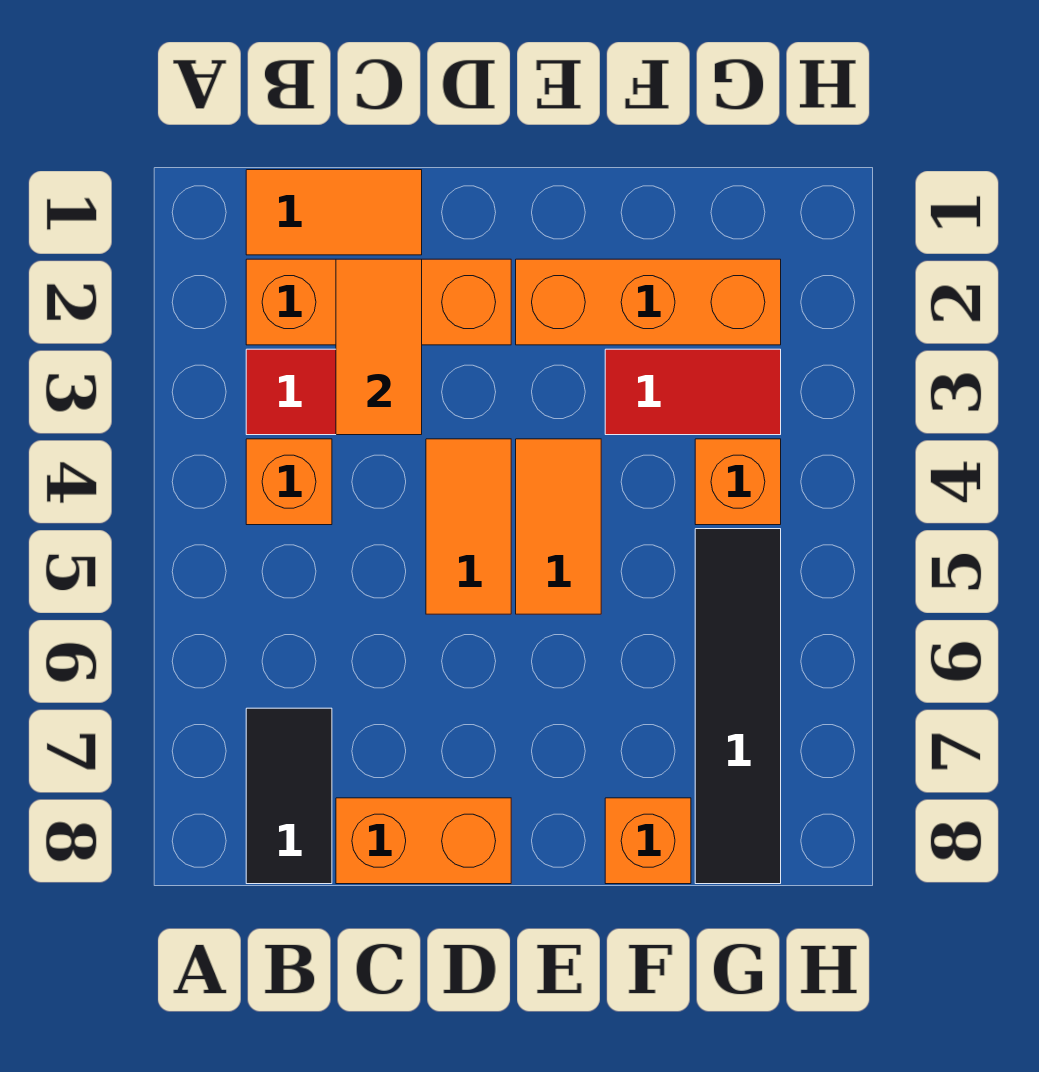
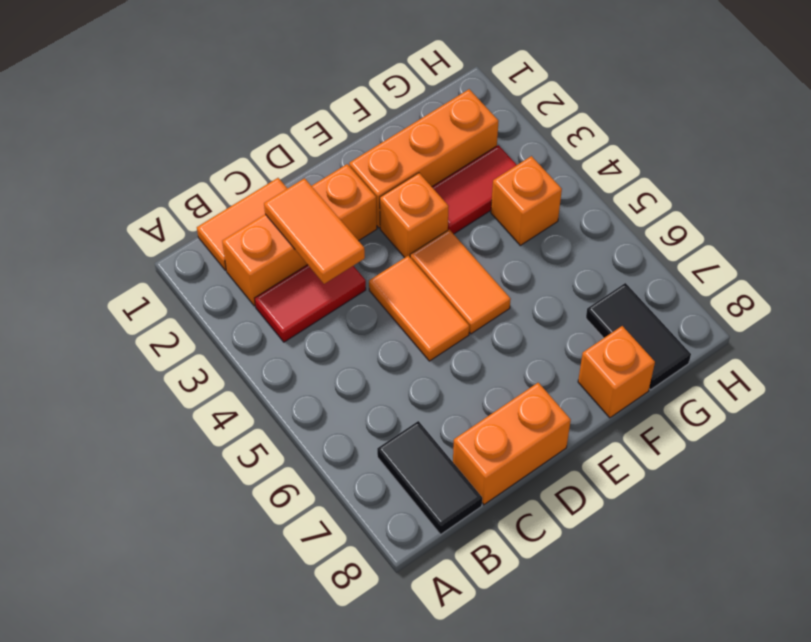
orange brick B4 level 1 -> orange brick E3 level 1
black tile G5:G8 level 1 -> black tile G7:G8 level 1

